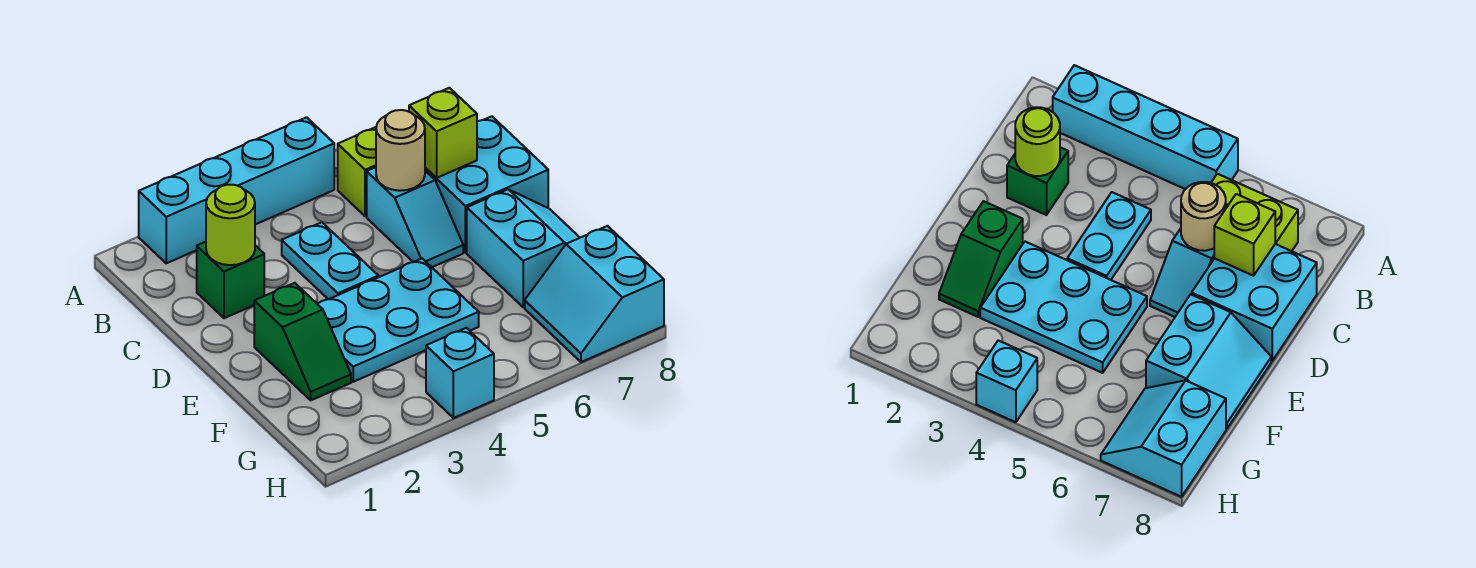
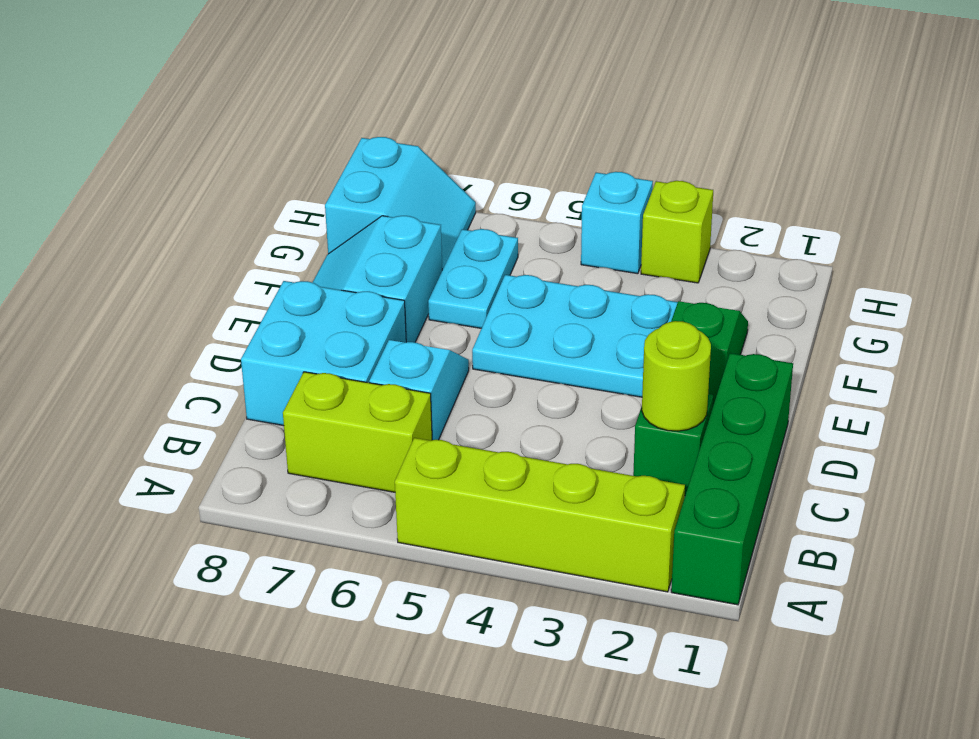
none -> green brick A1:D1 level 1
cyan brick A2:A5 level 1 -> lime brick A2:A5 level 1
cyan plate C4:D4 level 1 -> cyan plate F6:G6 level 1
tan round brick C6 level 2 -> none
lime brick C7 level 2 -> lime brick H3 level 1

